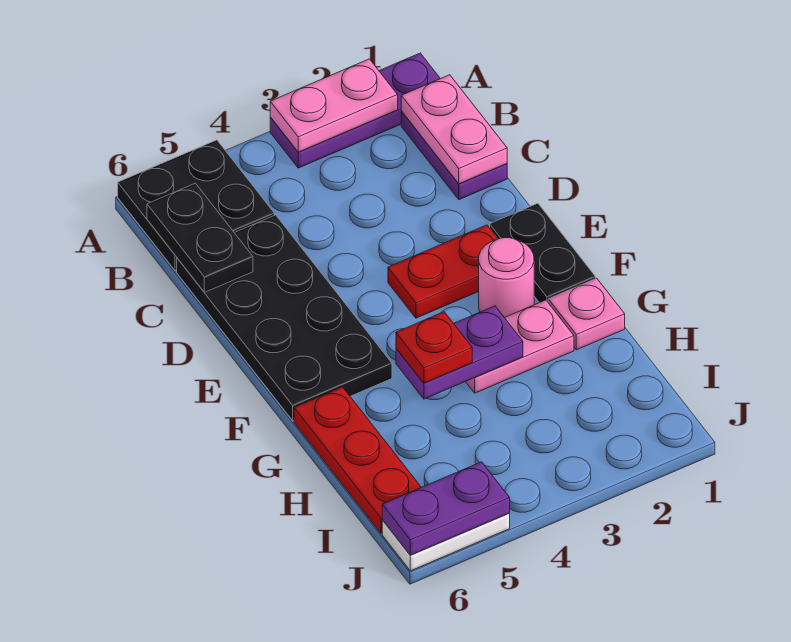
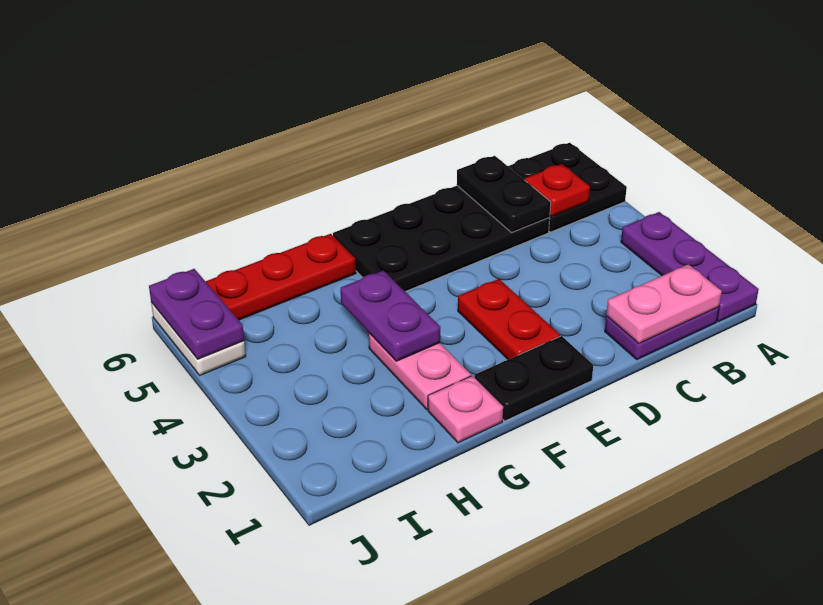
pink plate A2:A3 level 2 -> none
black plate B6:C6 level 2 -> black plate C5:C6 level 2
pink round brick F2 level 1 -> none
red plate G4 level 3 -> red plate B5 level 2

